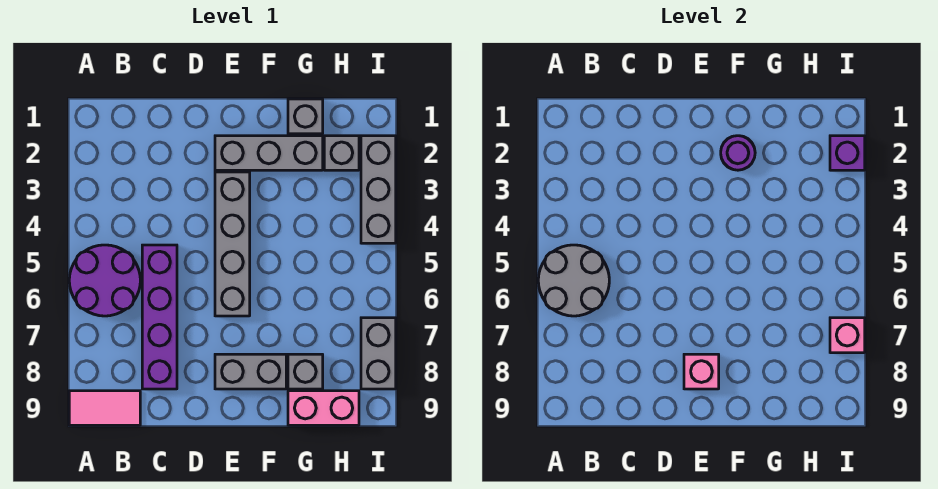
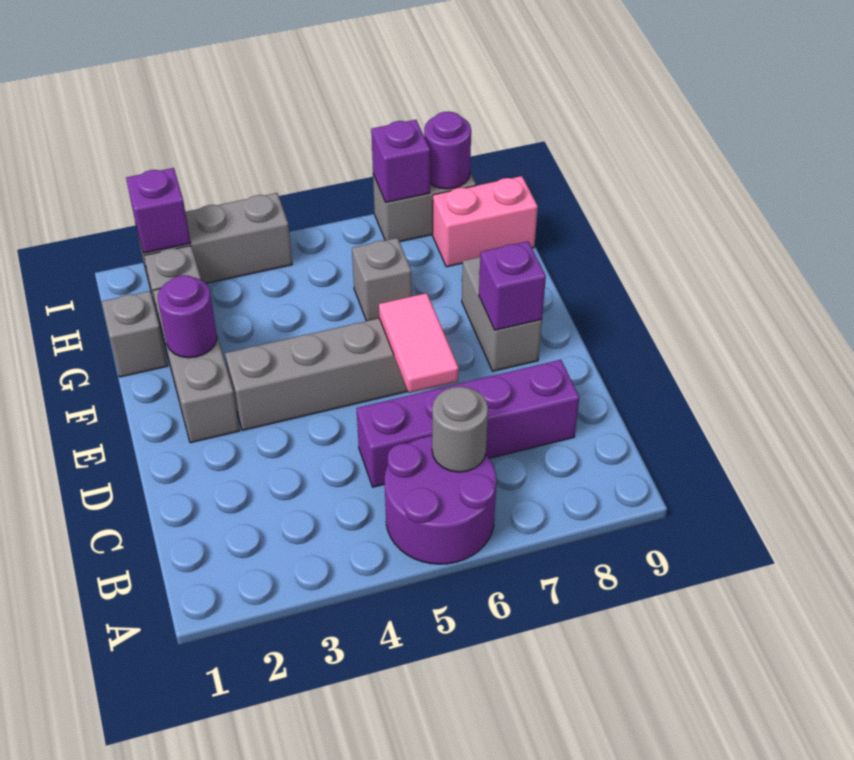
grey round brick A5:B6 level 2 -> grey round brick B6 level 2
pink tile A9:B9 level 1 -> pink tile D6:E6 level 2
pink brick E8 level 2 -> purple brick E8 level 2
grey brick G8 level 1 -> grey brick G6 level 1
pink brick G9:H9 level 1 -> pink brick H8:H9 level 1
pink brick I7 level 2 -> purple brick I7 level 2
none -> purple round brick I8 level 2

